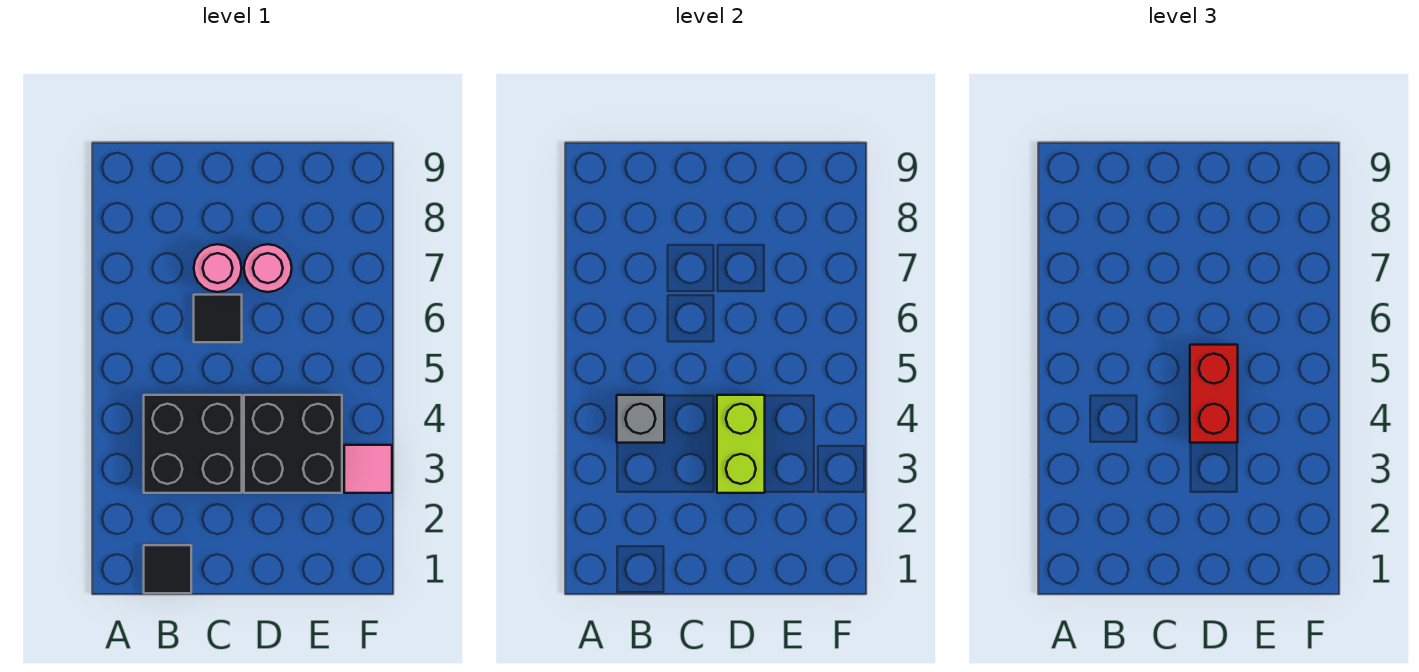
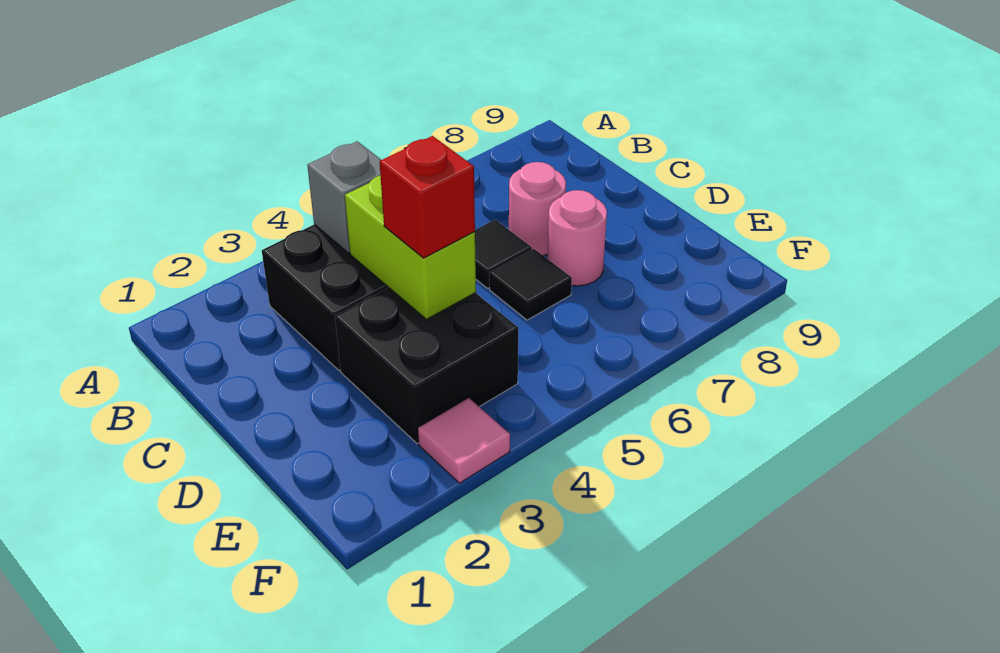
black tile B1 level 1 -> black tile D6 level 1
lime brick D3:D4 level 2 -> lime brick C4:D4 level 2
red brick D4:D5 level 3 -> red brick D4 level 3

